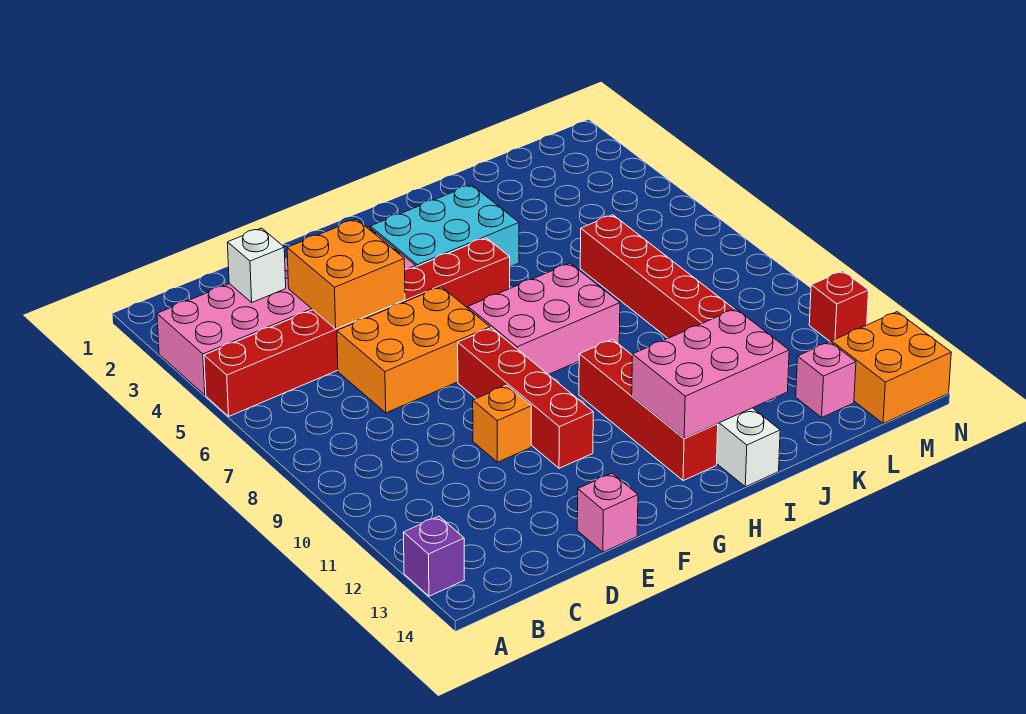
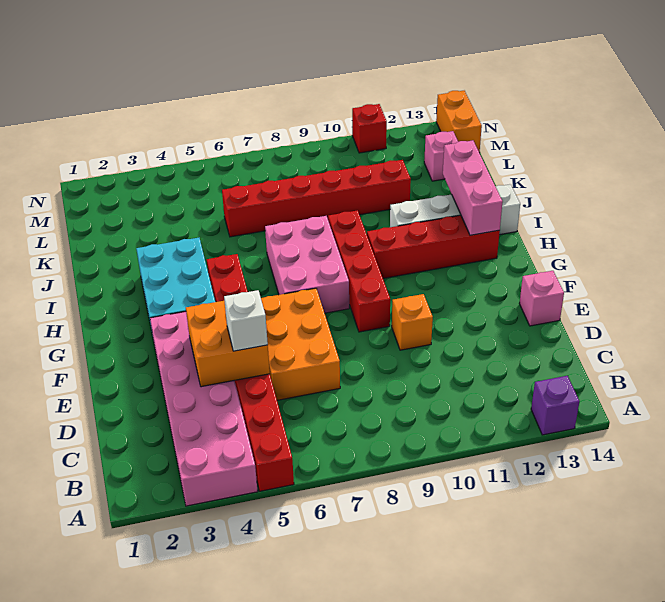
white brick C3 level 2 -> white brick D5 level 3
red brick F8:F11 level 1 -> red brick F9:I9 level 1
pink brick H12:J13 level 2 -> pink brick H13:J13 level 2
orange brick M13:N14 level 1 -> orange brick M14:N14 level 1

